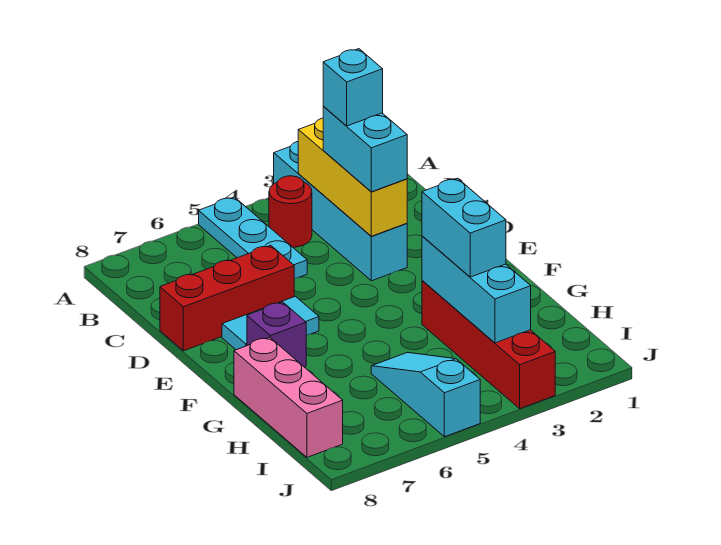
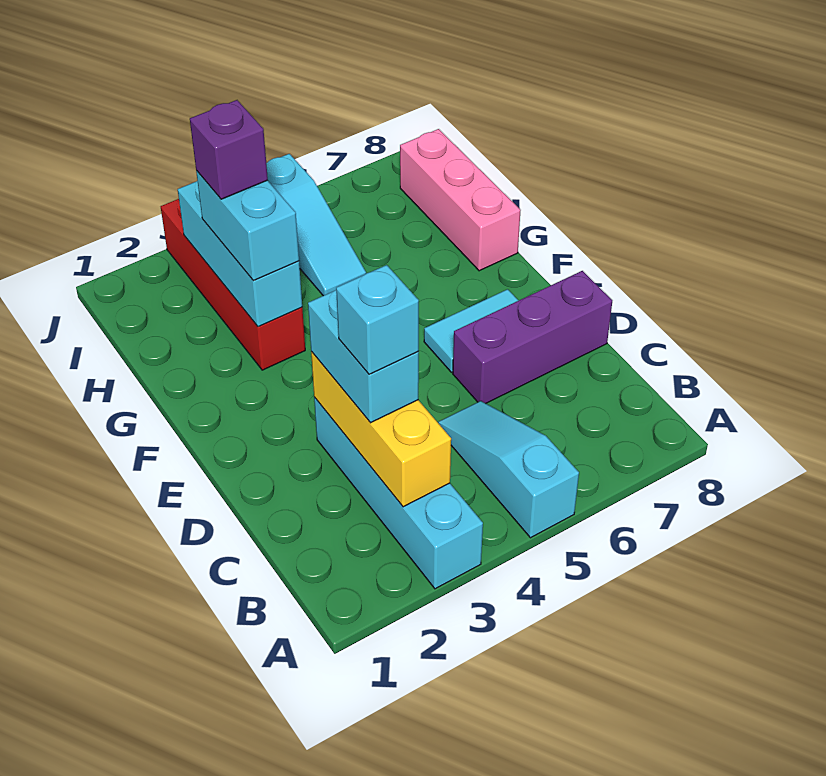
cyan plate A5:C5 level 1 -> cyan slope A5:C5 level 1 top A
red round brick B4 level 1 -> none
red brick D6:D8 level 1 -> purple brick D6:D8 level 1
purple brick F7 level 1 -> purple brick H3 level 4

